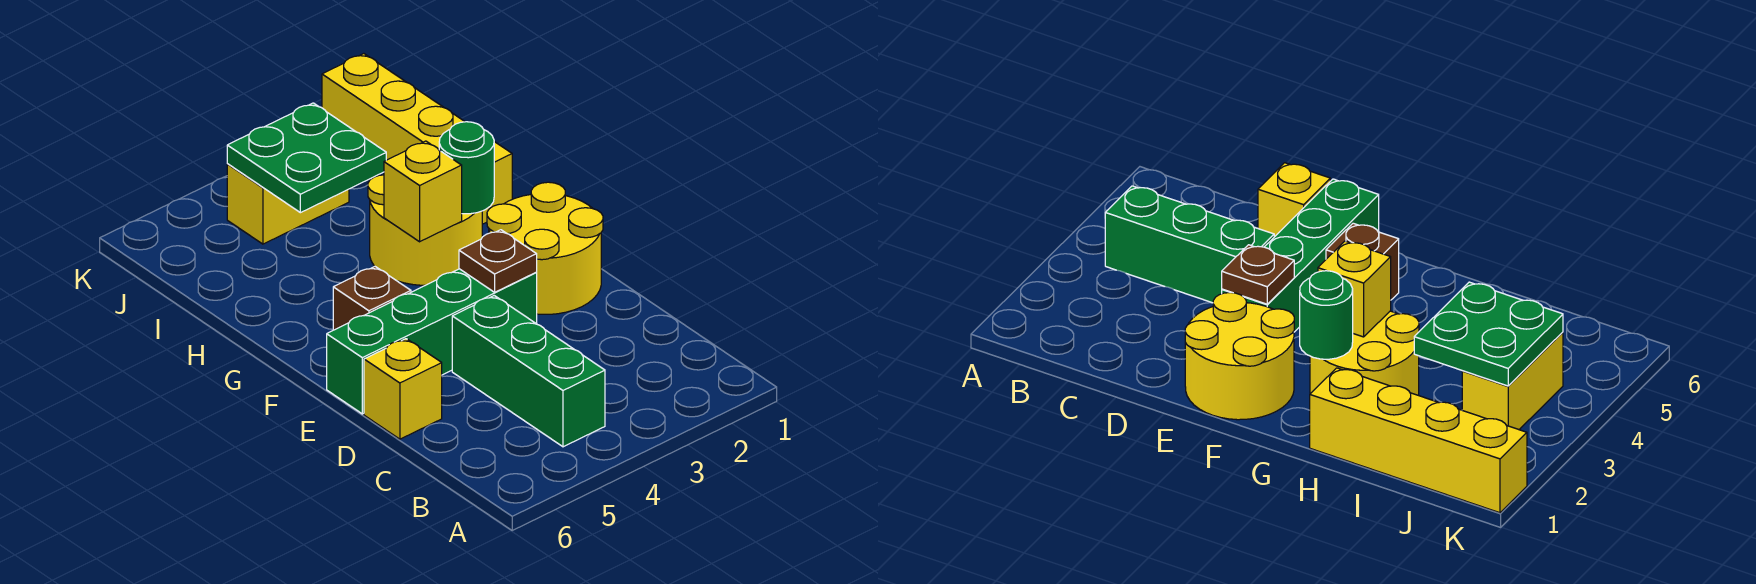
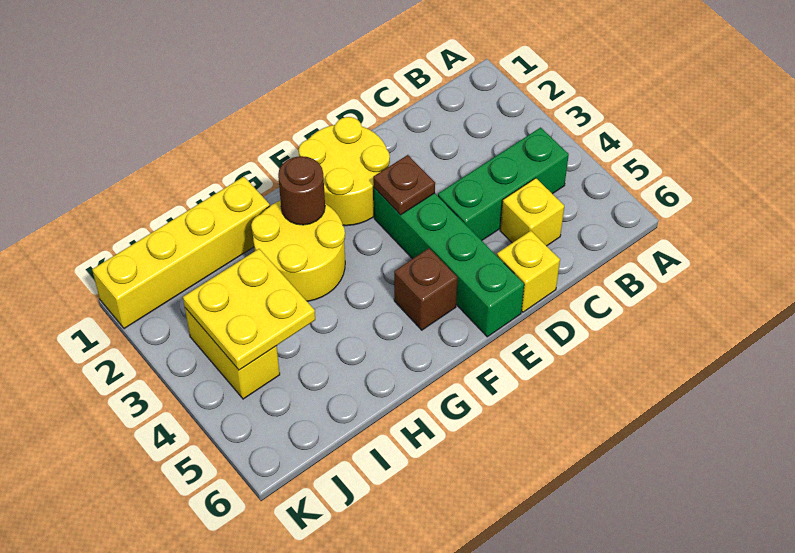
green round brick G2 level 2 -> brown round brick G2 level 2
yellow brick G3 level 2 -> yellow brick C5 level 1
green plate I3:J4 level 2 -> yellow plate I3:J4 level 2

